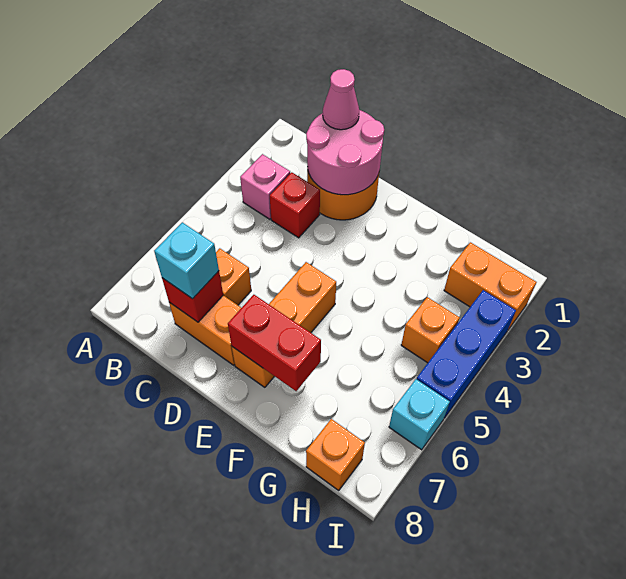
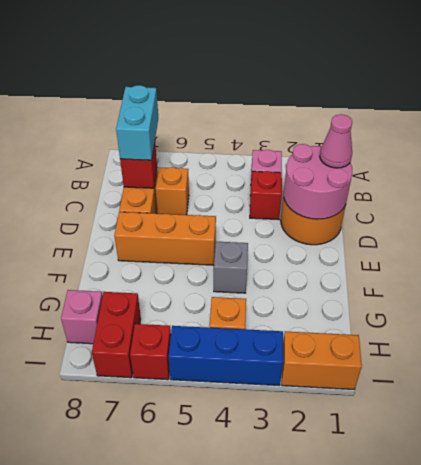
cyan brick C7 level 3 -> cyan brick B7:C7 level 3
red brick E7:F7 level 2 -> red brick H7:I7 level 1
none -> grey brick F4 level 1
orange brick H2:I2 level 1 -> orange brick I1:I2 level 1
orange brick H8 level 1 -> pink brick H8 level 1
cyan brick I6 level 1 -> red brick I6 level 1

